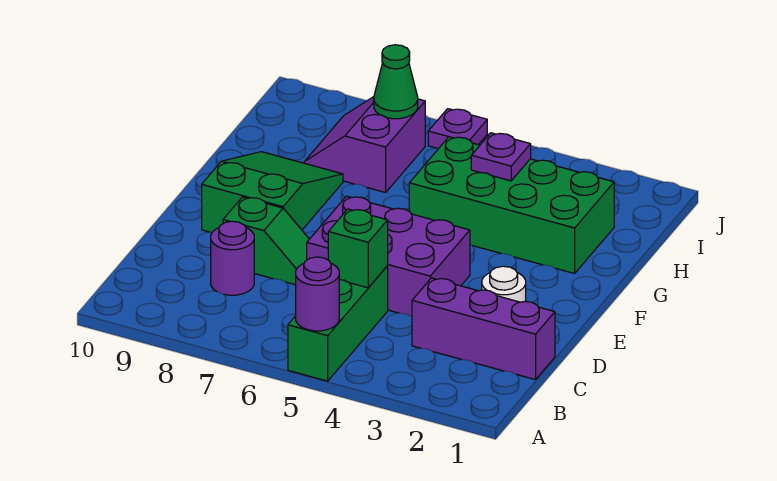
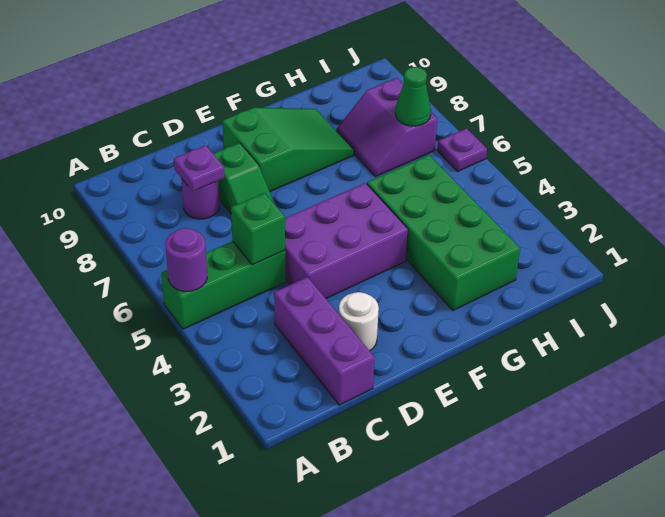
purple brick D4:E6 level 1 -> purple brick D4:F5 level 1
purple plate H4 level 2 -> purple plate C8 level 2
purple slope H7:I8 level 1 top 7 -> purple slope H7:I8 level 1 top I

